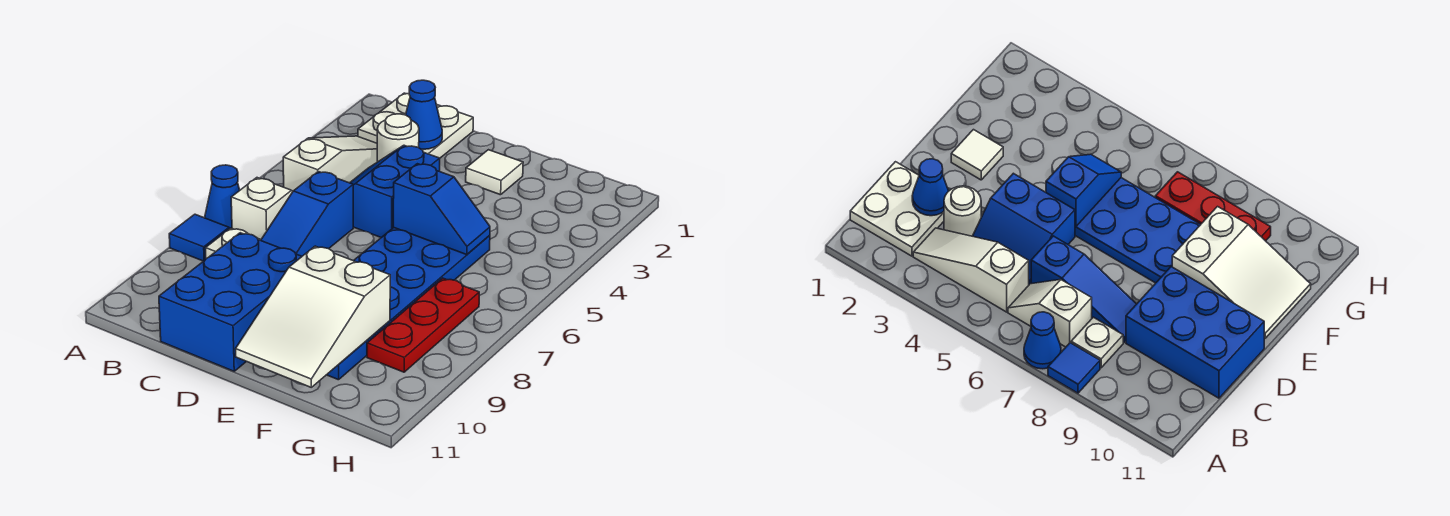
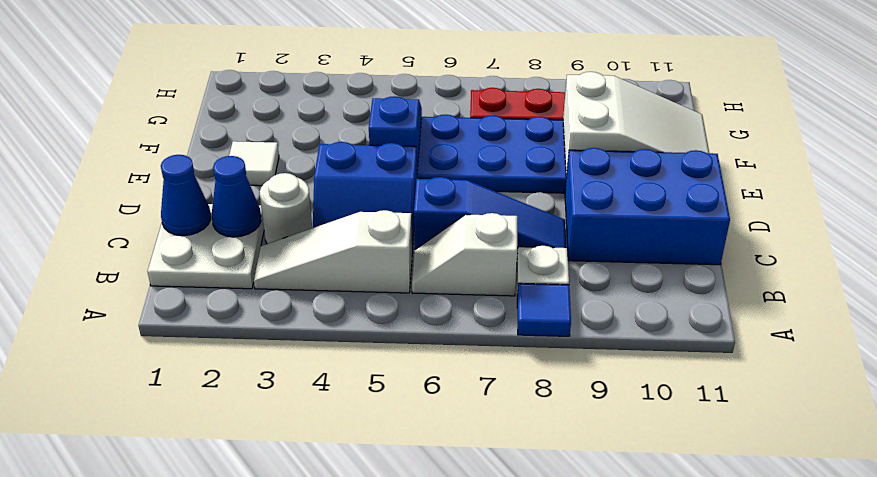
blue cone A7 level 1 -> blue cone C1 level 2

